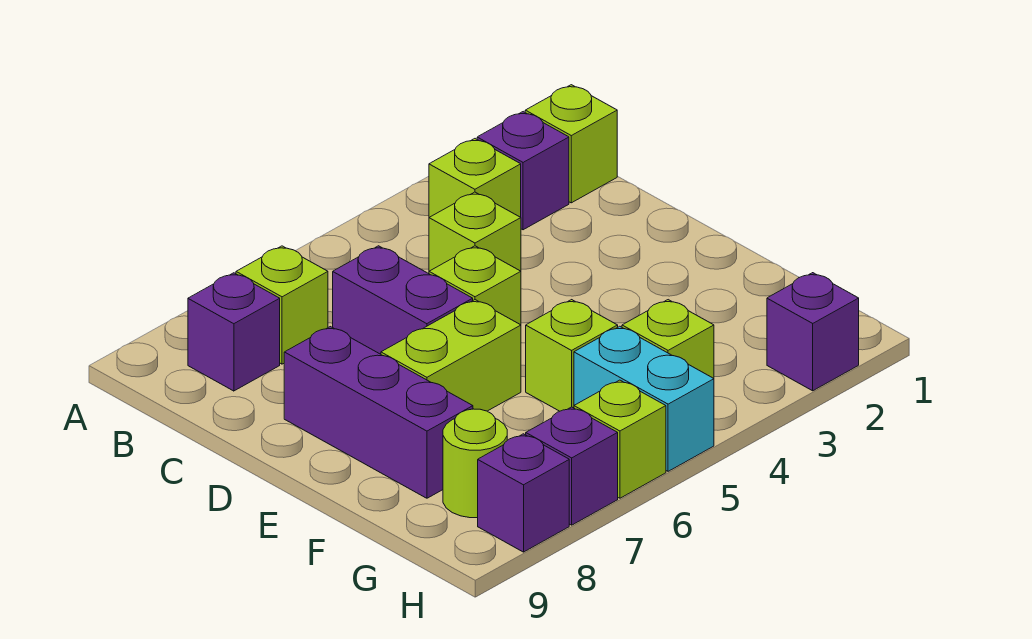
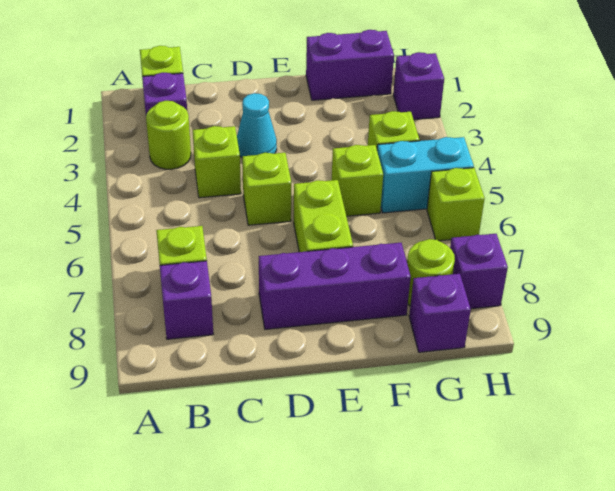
lime brick B3 level 1 -> lime round brick B3 level 1
purple brick C6:D6 level 1 -> purple brick F1:G1 level 1
none -> cyan cone D3 level 1
purple brick H7 level 1 -> purple brick G9 level 1

